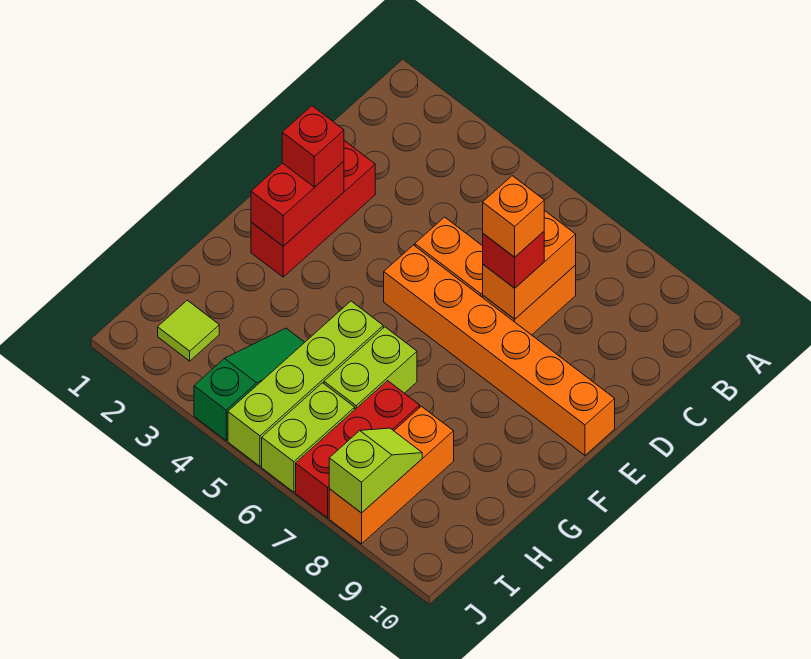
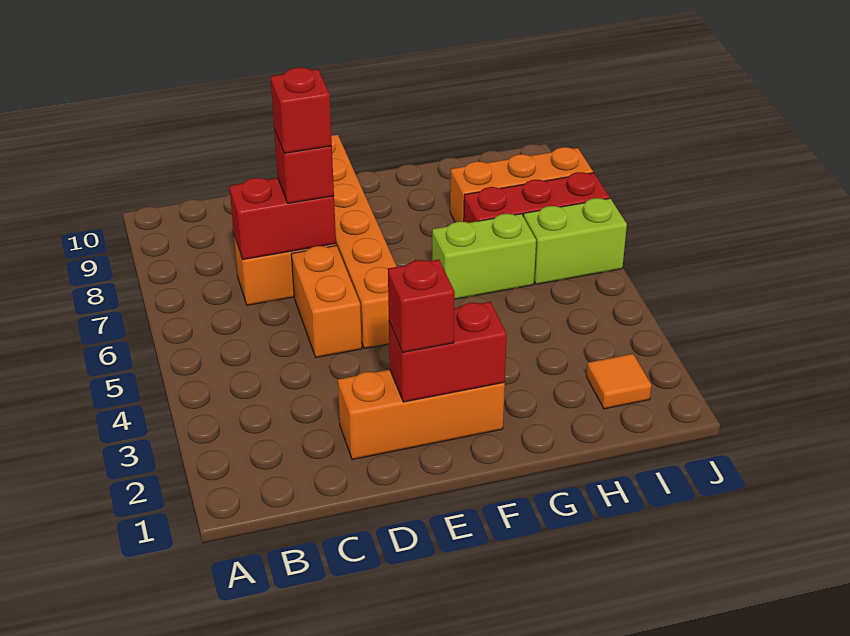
orange brick C7:D7 level 2 -> red brick C7:D7 level 2
red brick D2:F2 level 1 -> orange brick D2:F2 level 1
orange brick D7 level 4 -> red brick D7 level 4
lime brick G5:J5 level 1 -> none
green slope H4:J4 level 1 top J -> none
lime tile I2 level 1 -> orange tile I2 level 1
lime slope I8:J8 level 2 top J -> none

